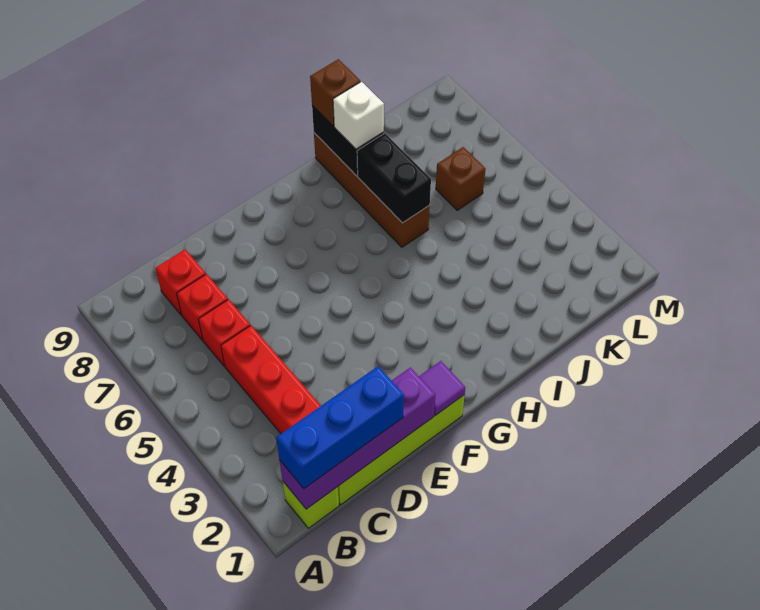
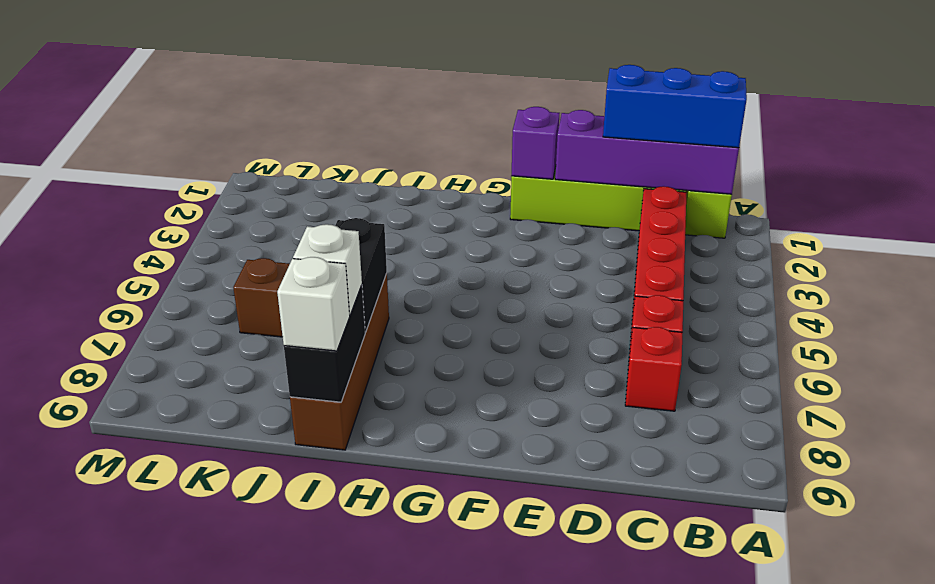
red brick C8 level 1 -> none
purple tile F1 level 2 -> purple brick F1 level 2
brown brick I9 level 3 -> white brick I9 level 3

